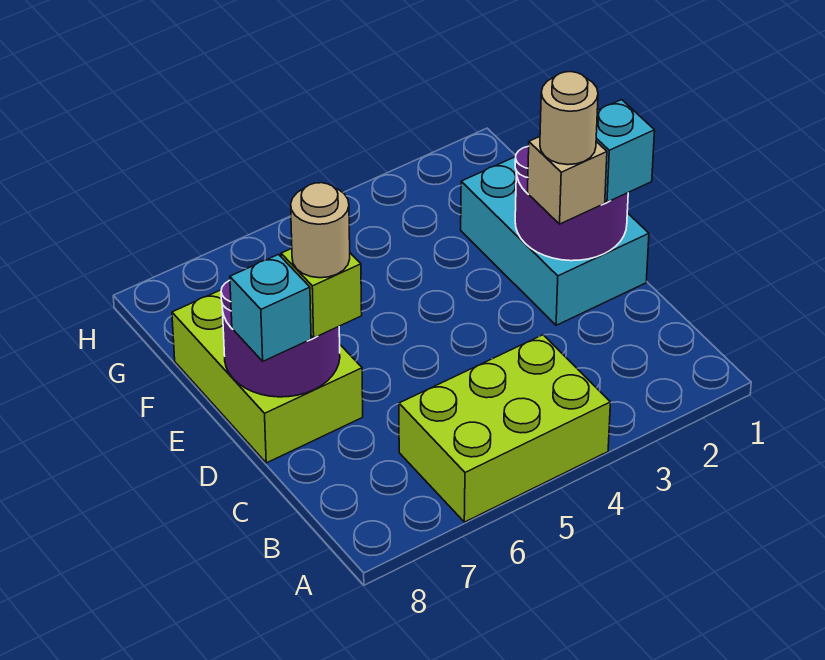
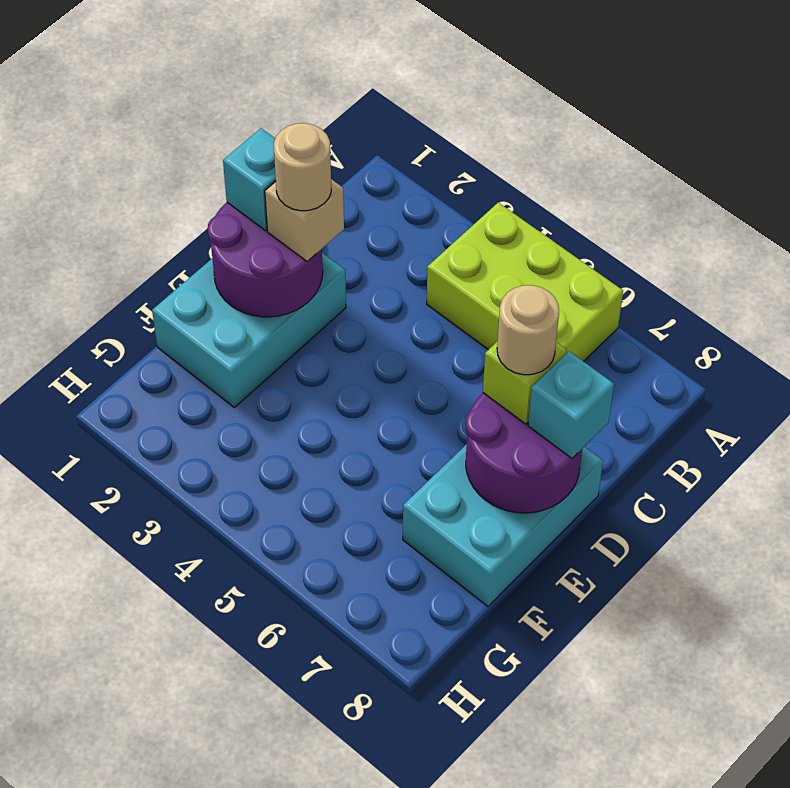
lime brick D7:F8 level 1 -> cyan brick D7:F8 level 1

